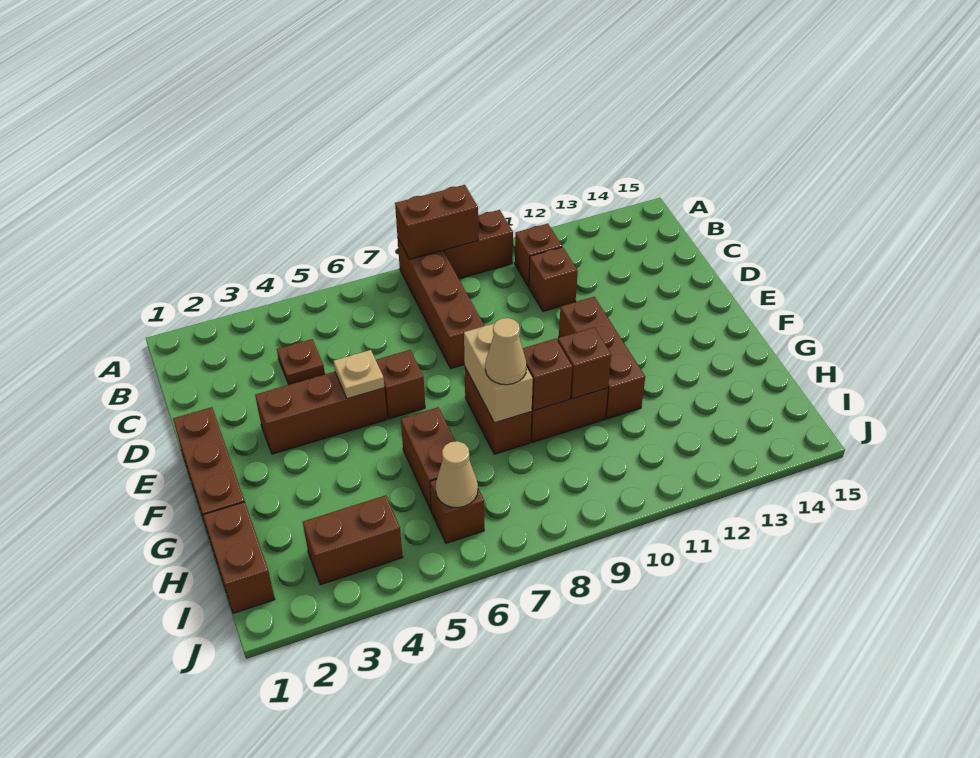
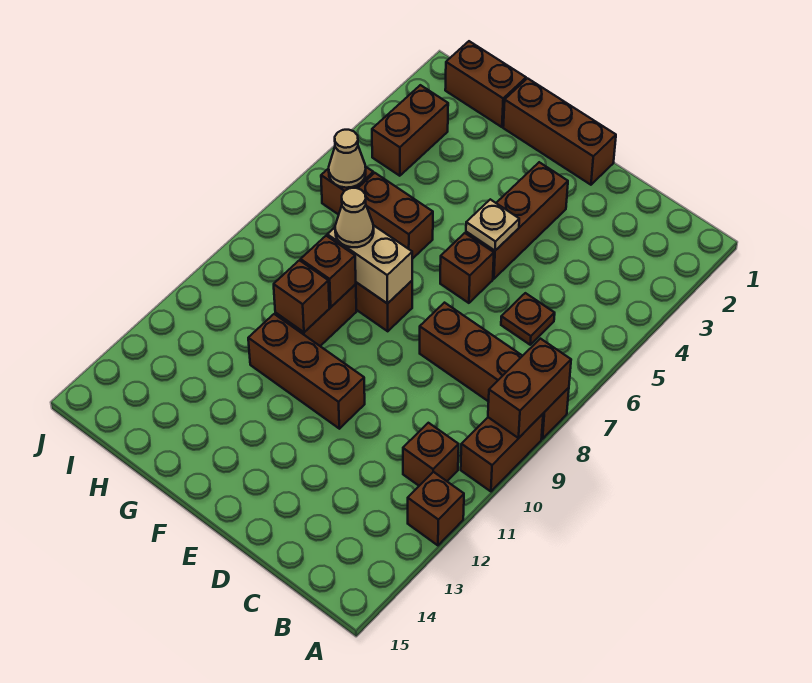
brown plate C4 level 1 -> brown plate C6 level 1
brown brick C11 level 1 -> brown brick A12 level 1

